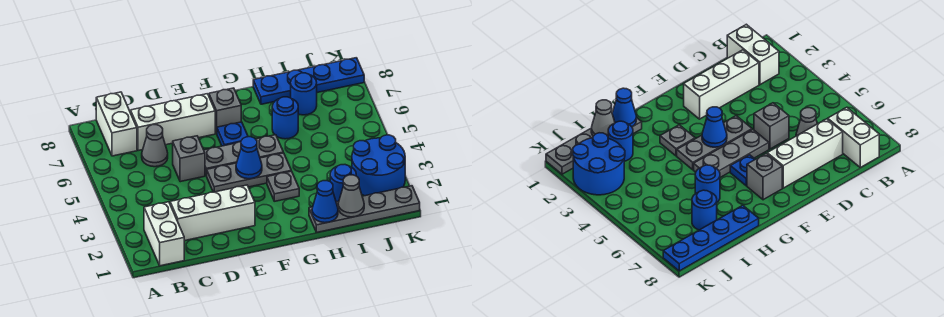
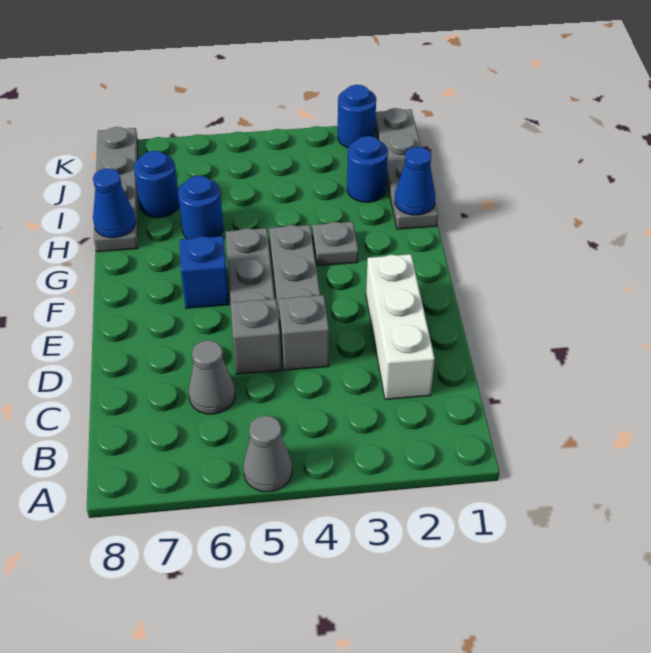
white brick B1:B2 level 1 -> none
white brick B7:B8 level 1 -> none
white brick C7:E7 level 1 -> none
blue cone F4 level 2 -> blue cone H8 level 2
blue plate F6 level 1 -> blue brick F6 level 1
grey brick F7 level 1 -> grey brick D4 level 1
blue plate H8:K8 level 1 -> grey plate H8:K8 level 1
grey cone I1 level 2 -> grey cone A5 level 1
blue round brick J2:K3 level 1 -> blue round brick K2 level 1

